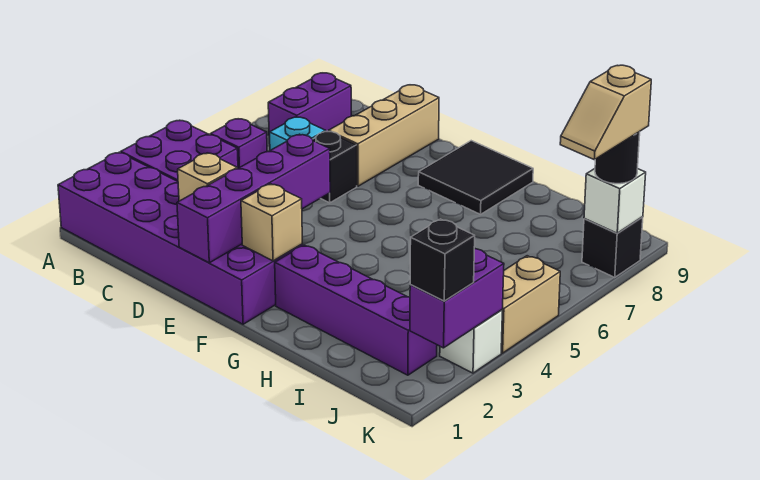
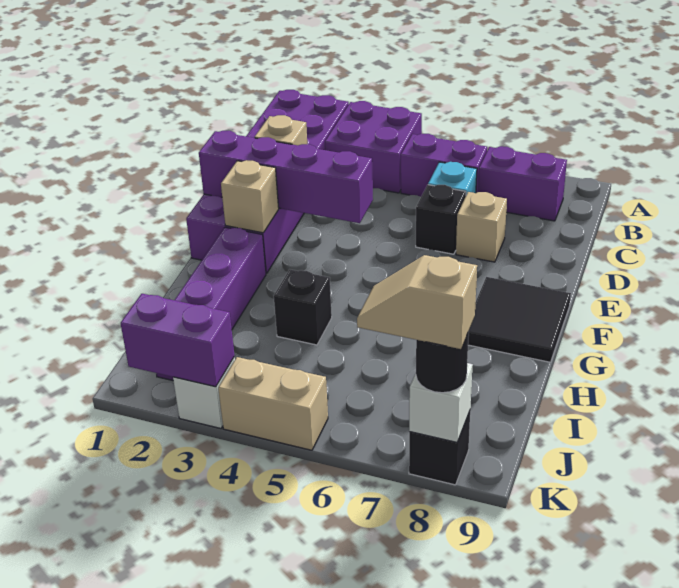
purple brick B5 level 1 -> purple brick B5:B6 level 1
tan brick D7:D9 level 1 -> tan brick D7 level 1
black brick K2 level 3 -> black brick H4 level 1

